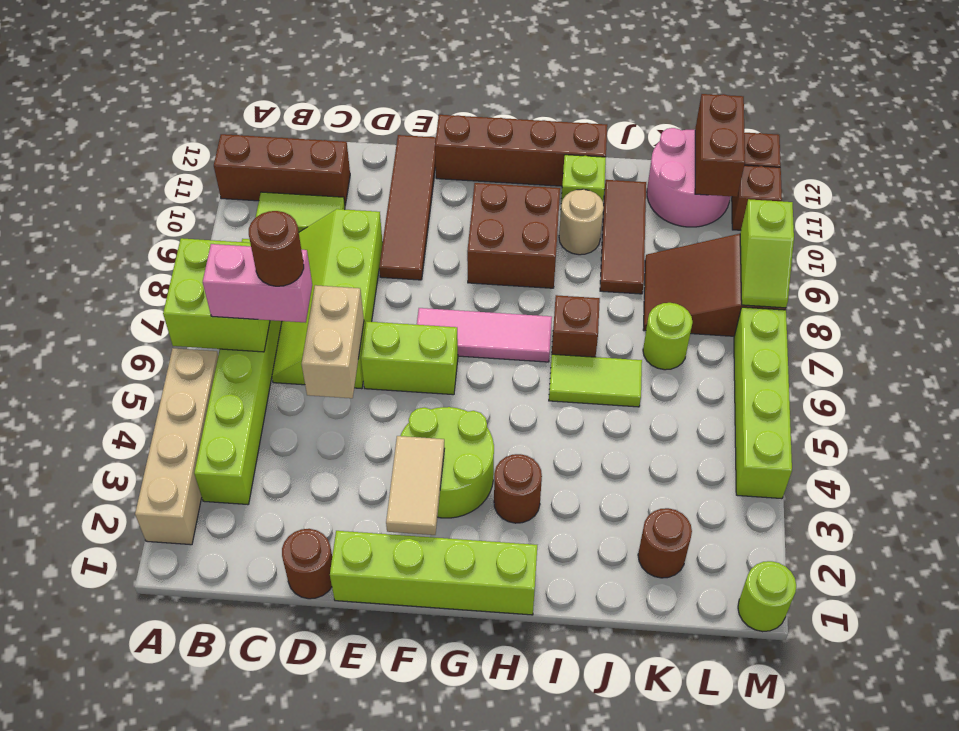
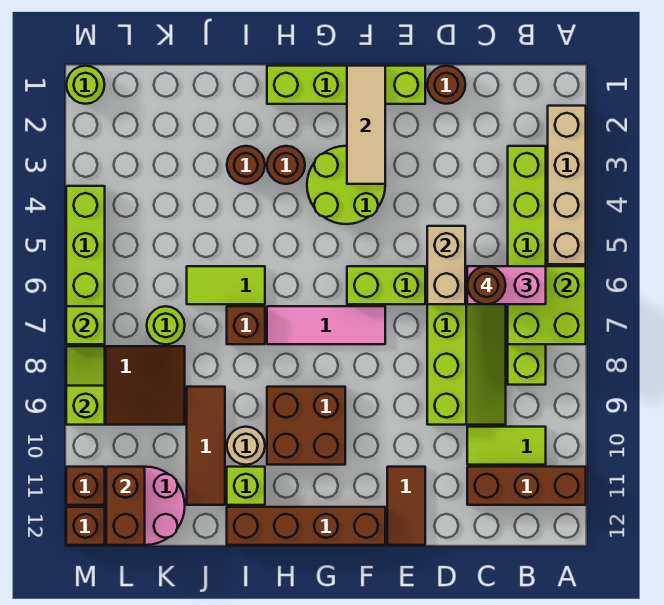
brown tile E9:E12 level 1 -> brown tile E11:E12 level 1
tan tile F2:F3 level 2 -> tan tile F1:F3 level 2
brown round brick K2 level 1 -> brown round brick I3 level 1
none -> lime brick M7 level 2

